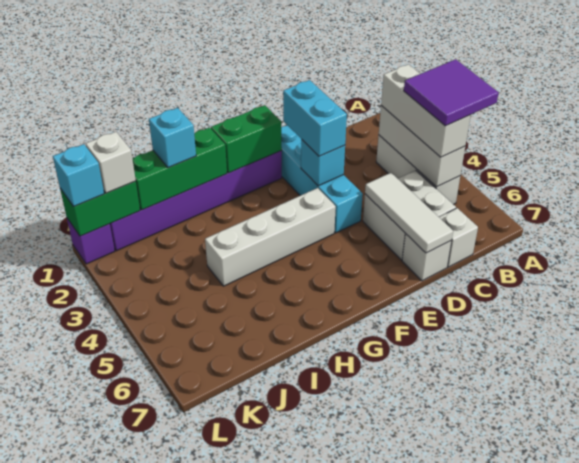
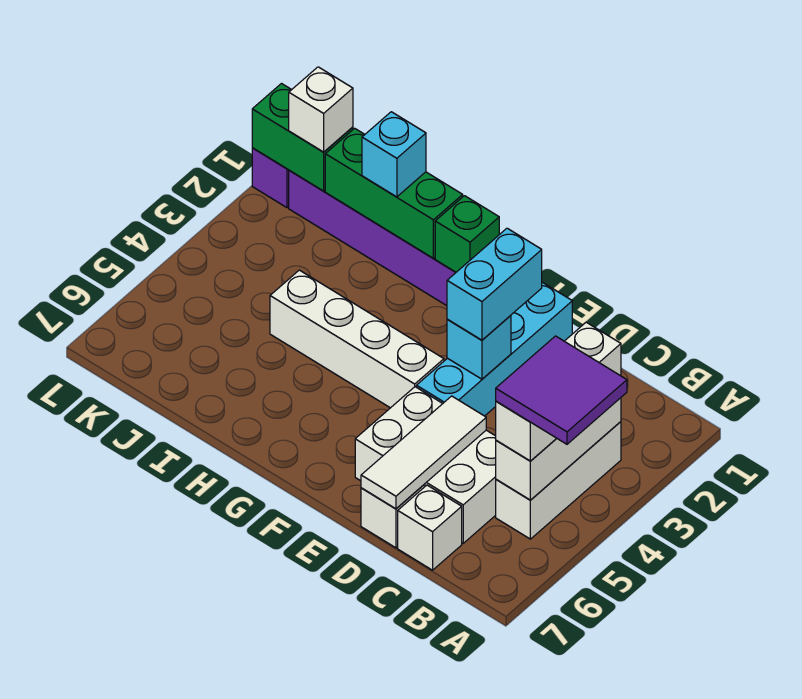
white brick C5:D6 level 1 -> white brick C5:E6 level 1
green brick F1:G1 level 2 -> green brick G1 level 2
cyan brick L1 level 3 -> none

